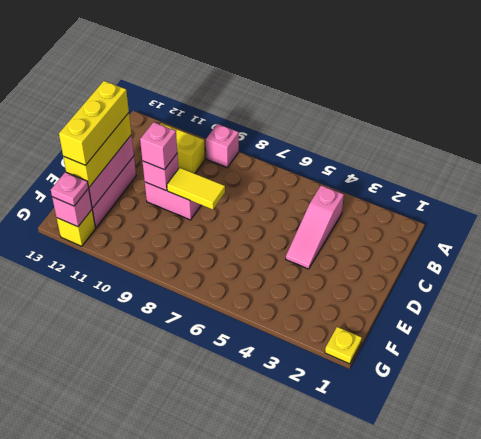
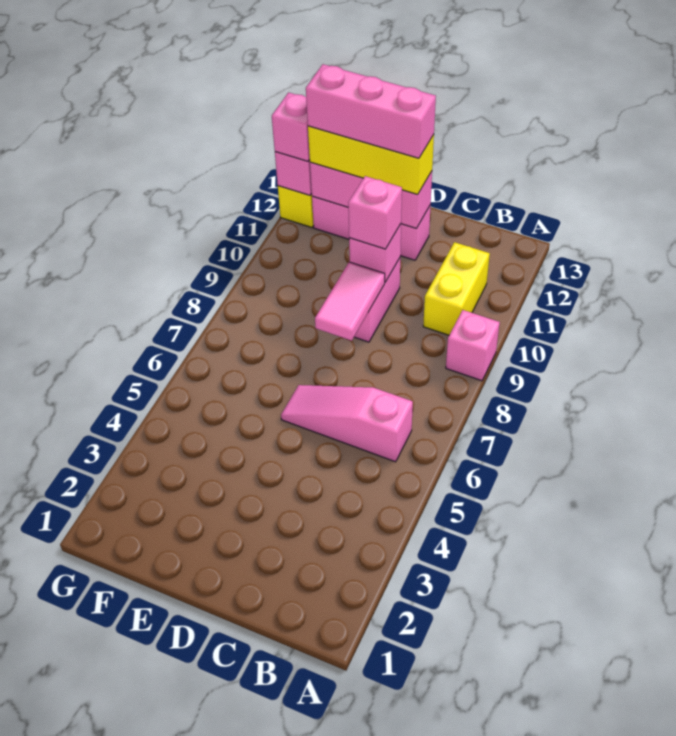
pink slope B4:D4 level 1 top B -> pink slope B6:D6 level 1 top B
yellow tile D8:D9 level 2 -> pink tile D8:D9 level 2
yellow brick D12:F12 level 4 -> pink brick D12:F12 level 4
yellow plate G1 level 1 -> none
pink plate G12 level 3 -> pink brick G12 level 3

